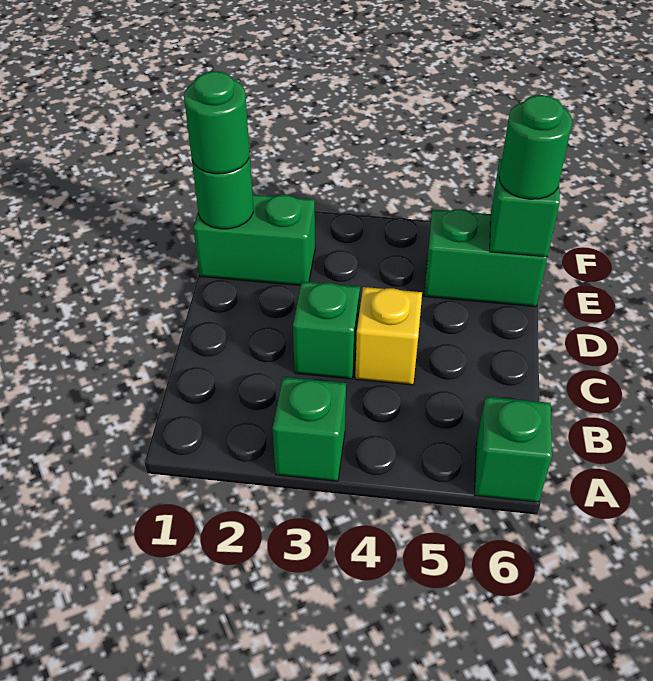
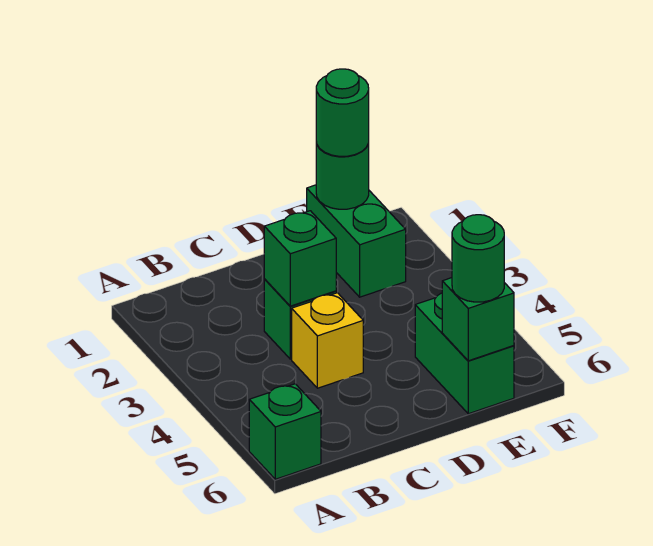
green brick A3 level 1 -> green brick C3 level 2

